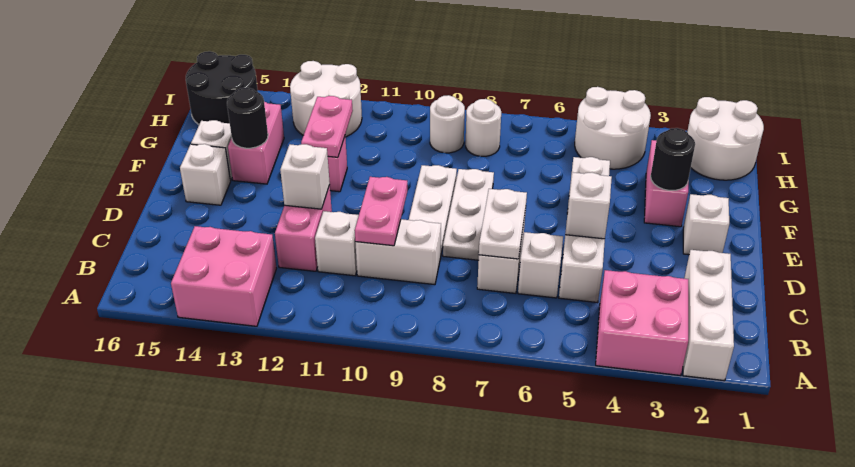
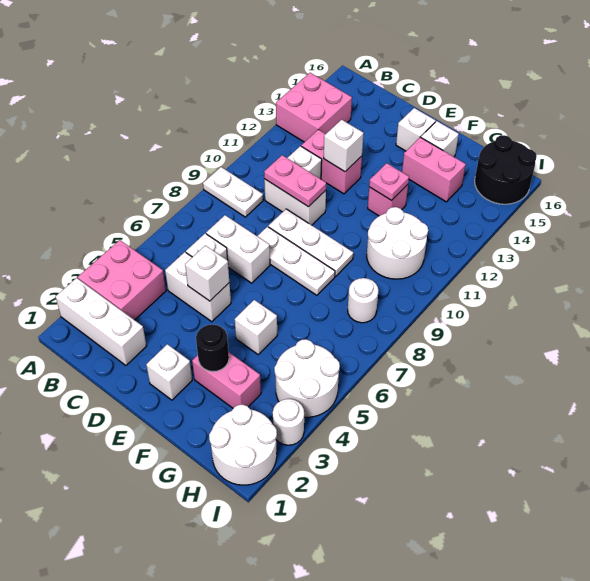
white plate C7:D7 level 2 -> white plate A9:B9 level 1
white brick C9:C10 level 1 -> white brick C10:D10 level 1
pink plate F12:G12 level 2 -> pink plate F12 level 2
black round brick F14 level 2 -> none
white round brick H9 level 1 -> white round brick I3 level 1
white round brick H12:I13 level 1 -> white round brick G10:H11 level 1

